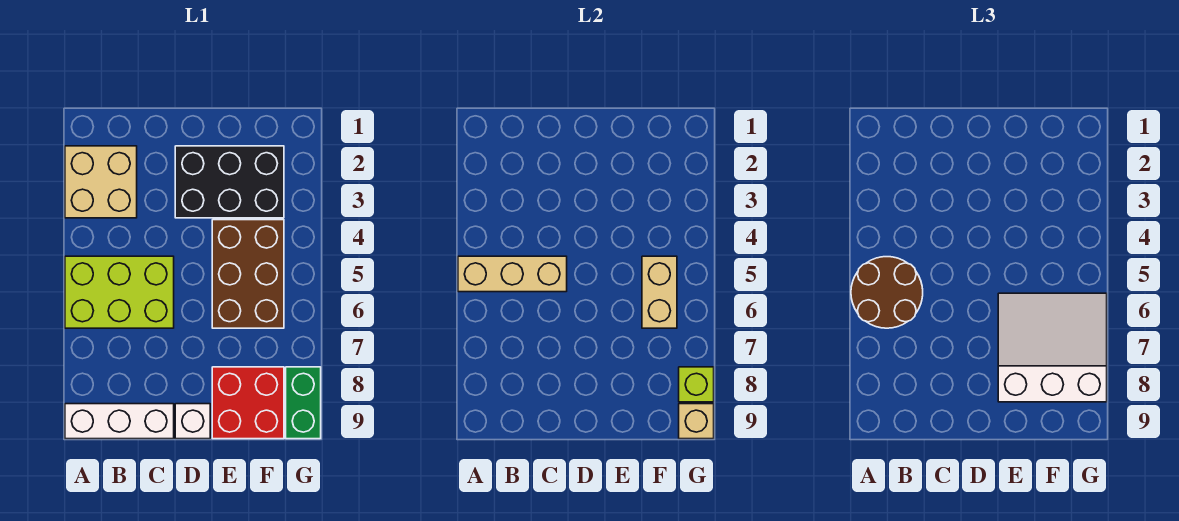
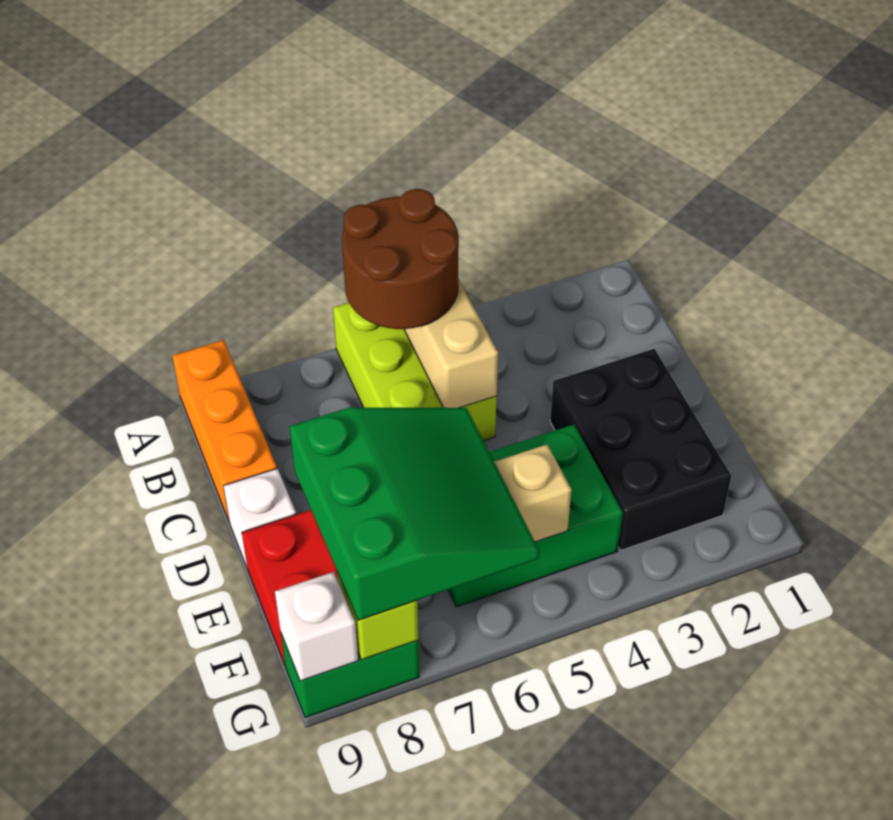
tan brick A2:B3 level 1 -> none
white brick A9:C9 level 1 -> orange brick A9:C9 level 1
brown brick E4:F6 level 1 -> green brick E4:F6 level 1
white slope E6:G8 level 3 top 8 -> green slope E6:G8 level 3 top 8
tan brick G9 level 2 -> white brick G9 level 2

